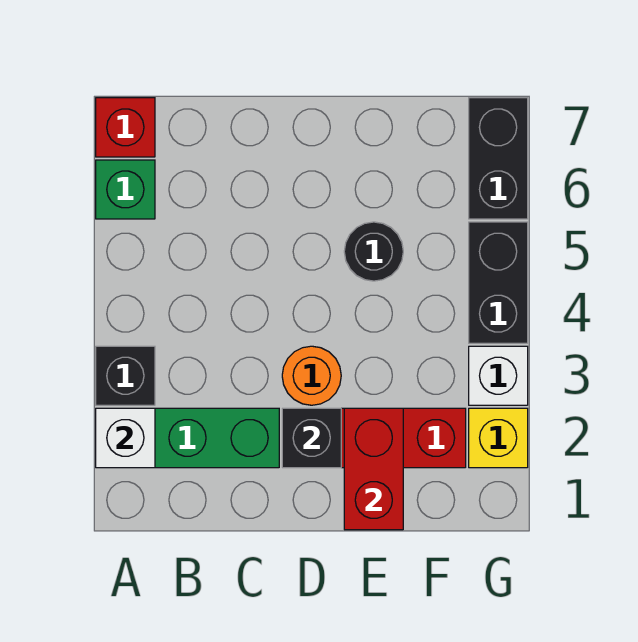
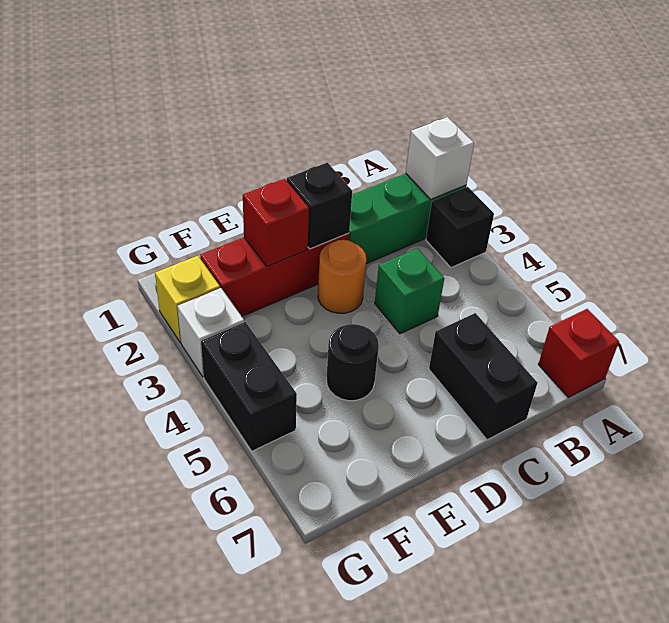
green brick A6 level 1 -> green brick C4 level 1
red brick E1:E2 level 2 -> red brick E2 level 2
black brick G6:G7 level 1 -> black brick C6:C7 level 1

